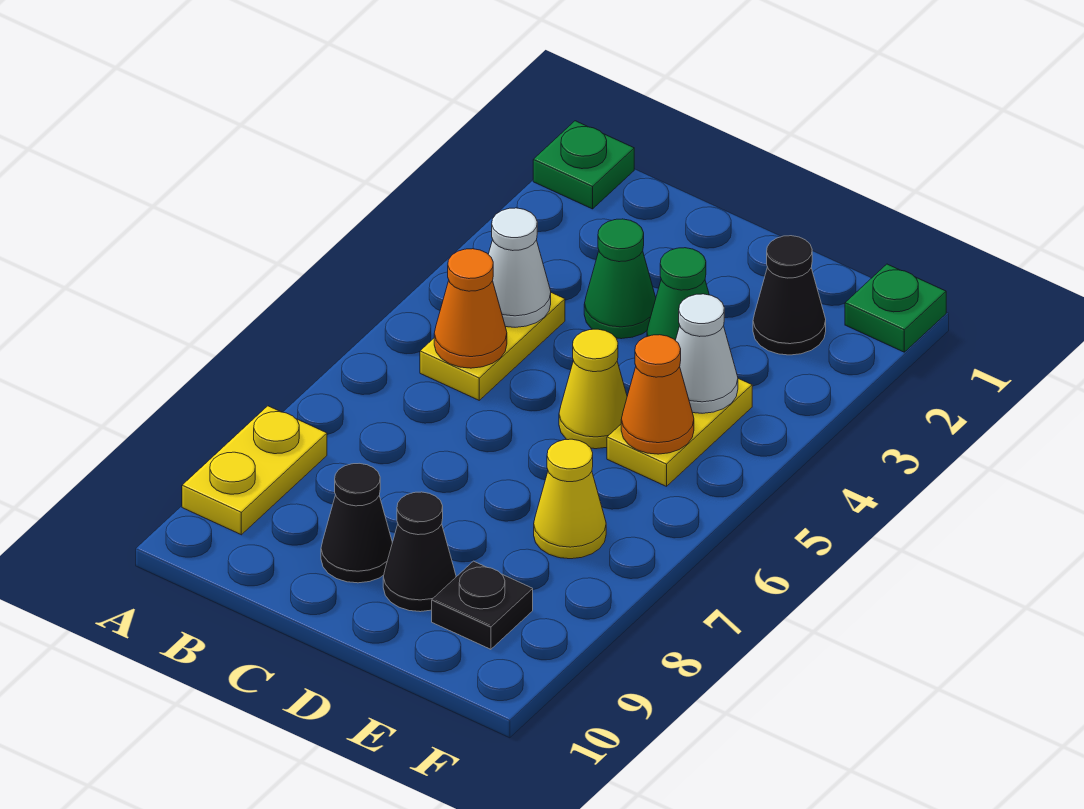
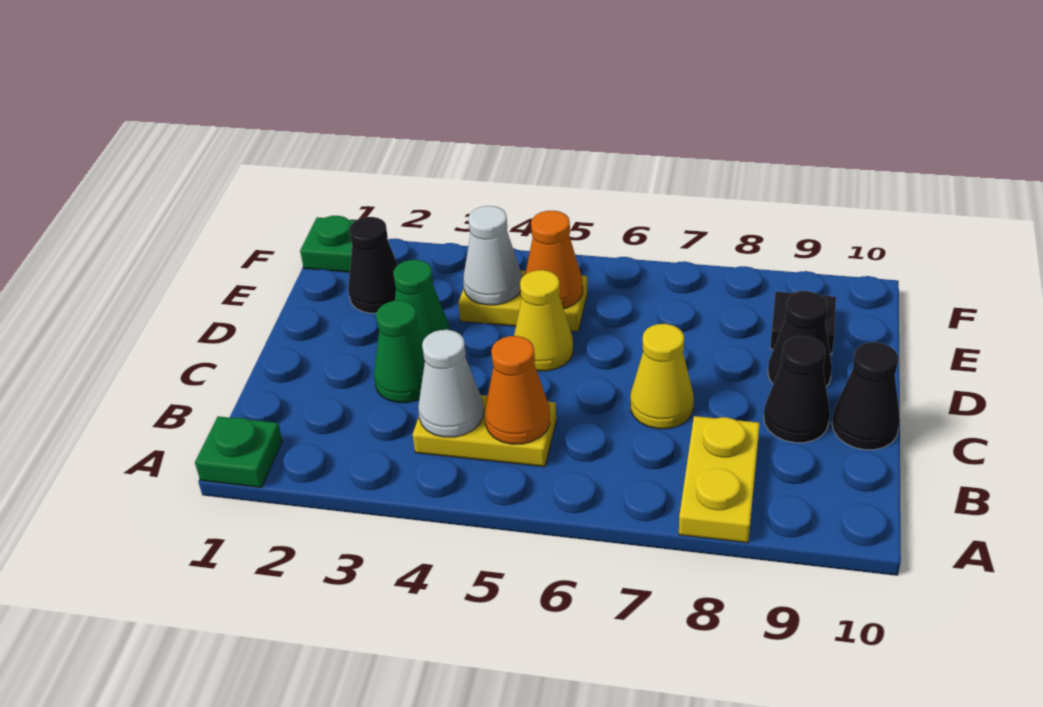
yellow plate A8:A9 level 1 -> yellow plate A8:B8 level 1
none -> black cone C10 level 1
yellow cone E7 level 1 -> yellow cone C7 level 1

